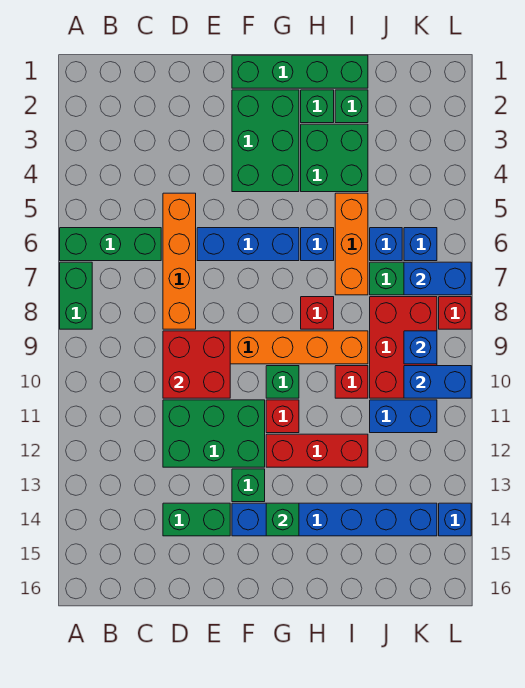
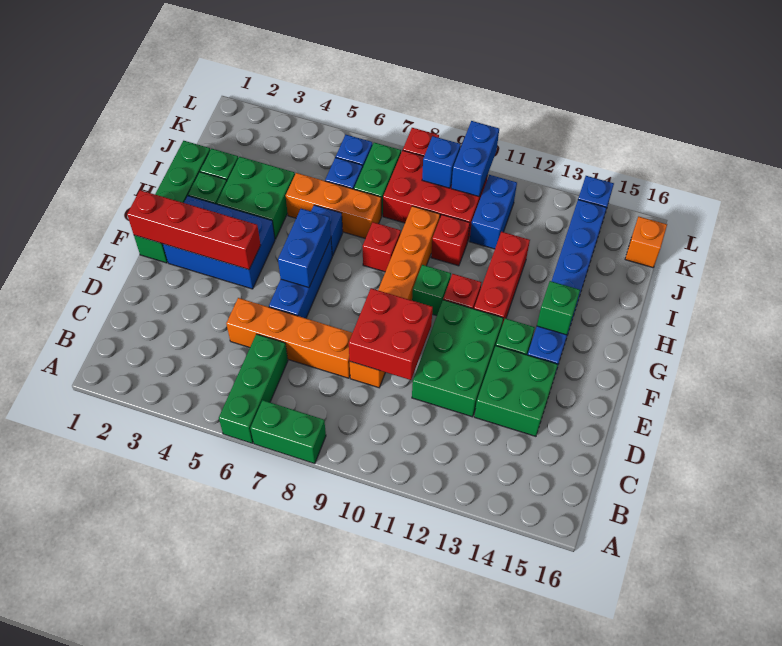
green brick D14:E14 level 1 -> green brick D13:E14 level 1
none -> red brick F1:F4 level 2
green brick F2:G4 level 1 -> blue brick F2:G4 level 1
blue brick K7:L7 level 2 -> blue brick F6:G6 level 2
none -> orange brick K16 level 1

